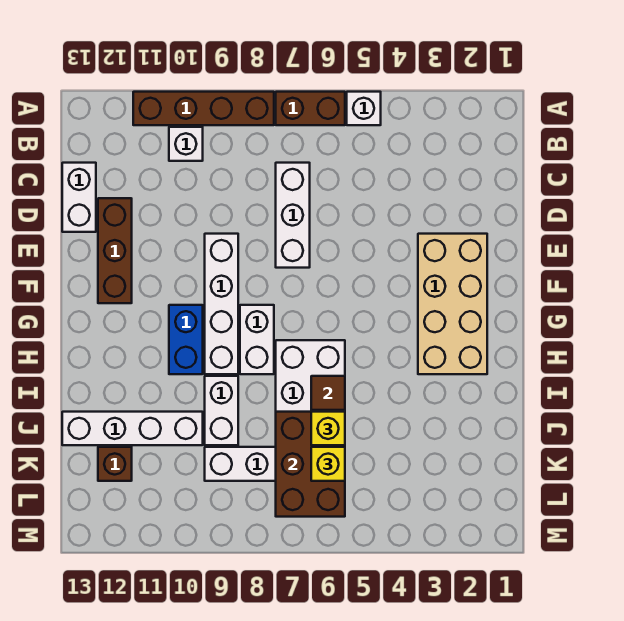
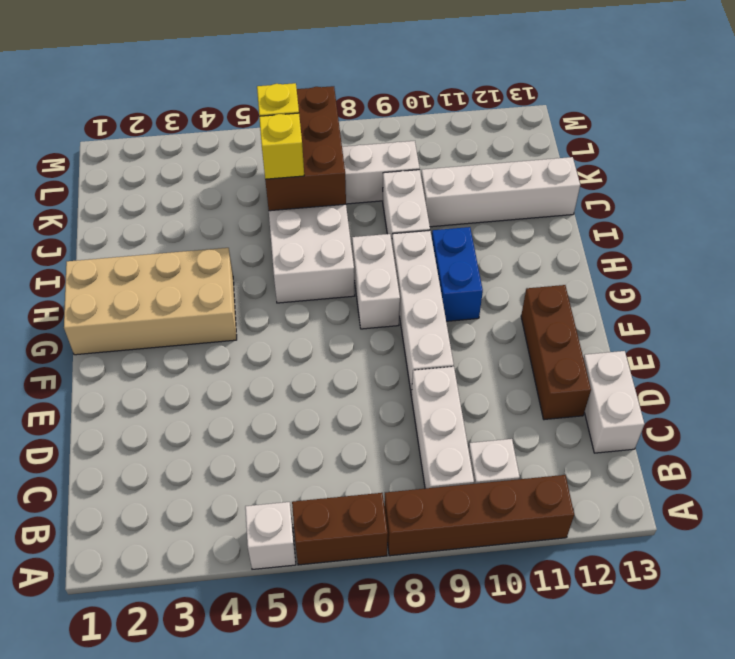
white brick C7:E7 level 1 -> white brick B9:D9 level 1
tan brick E2:H3 level 1 -> tan brick G1:H4 level 1
brown tile I6 level 2 -> none
brown brick K12 level 1 -> none

